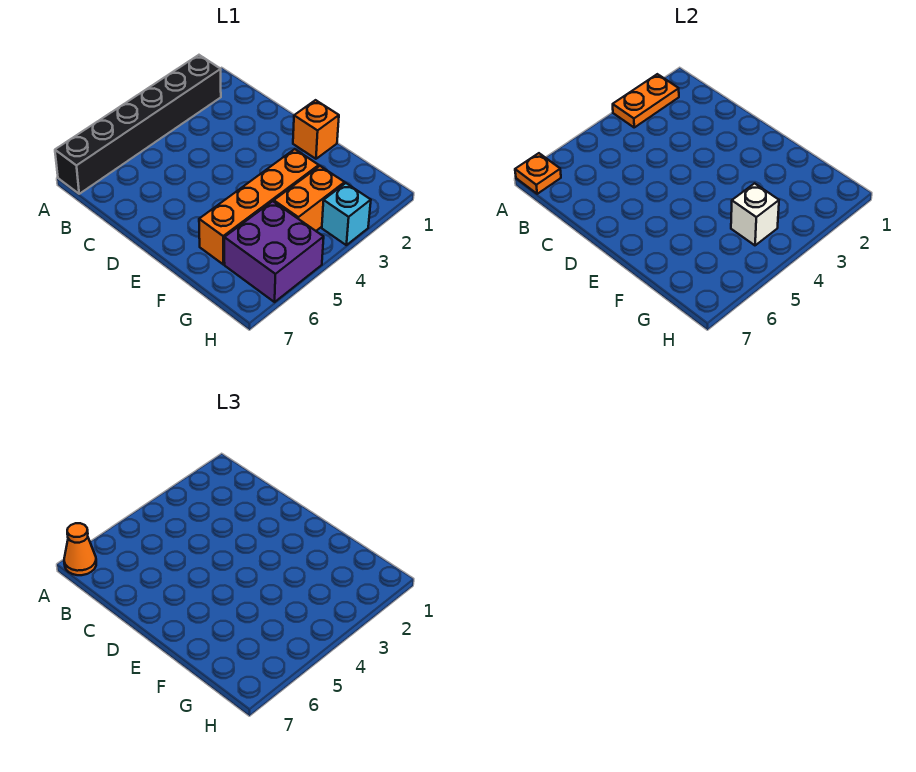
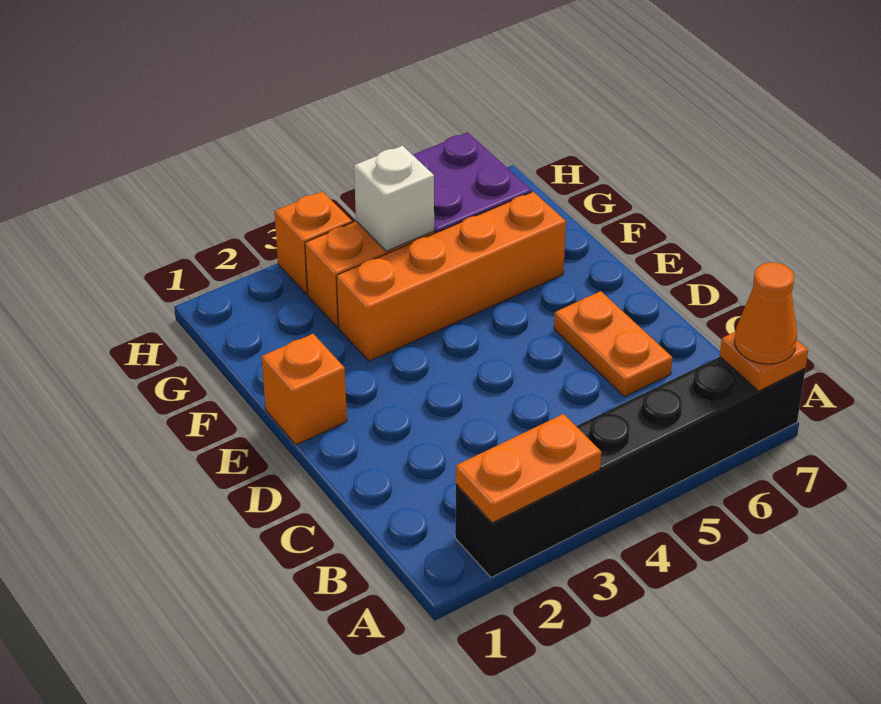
none -> orange plate C6:D6 level 1
cyan brick H3 level 1 -> orange brick H3 level 1

